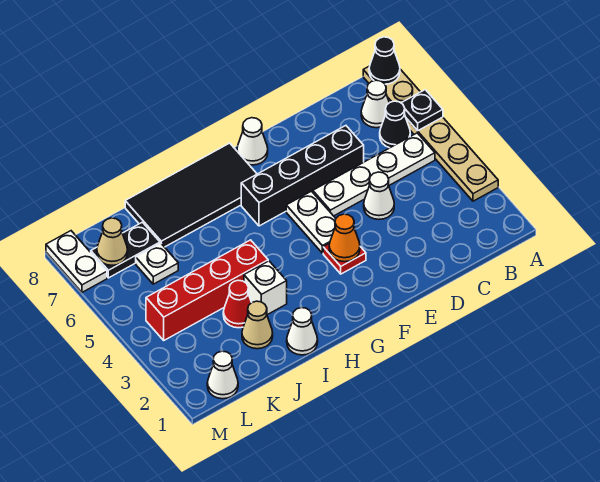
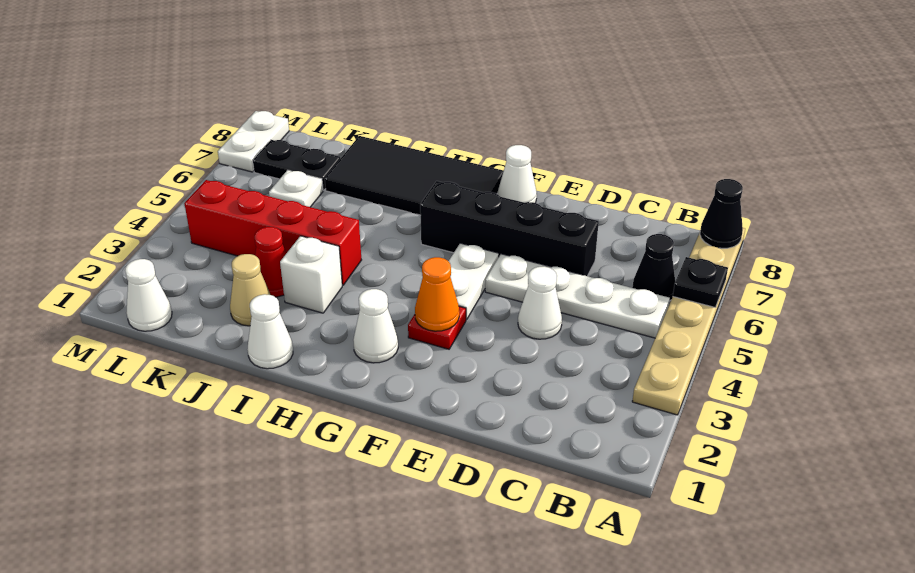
white cone B7 level 1 -> white cone G2 level 1
tan cone L7 level 2 -> none

